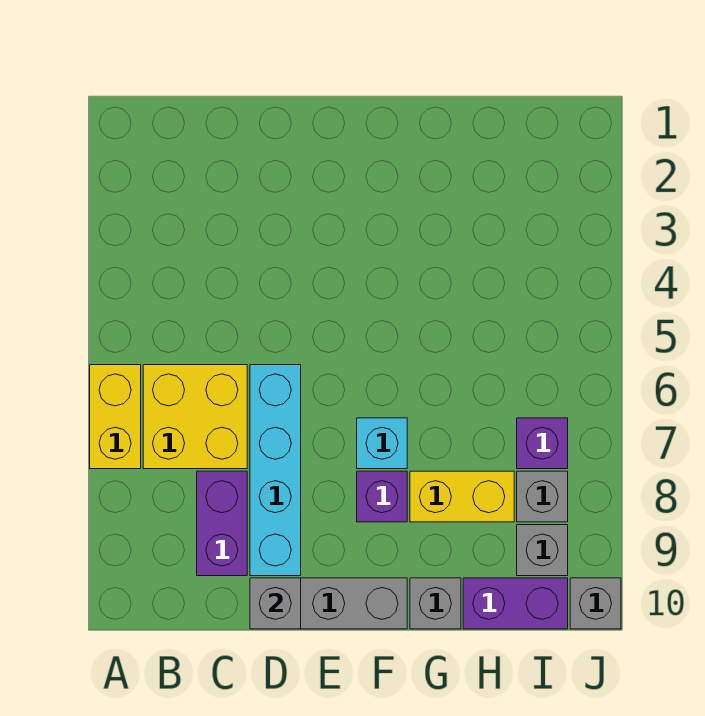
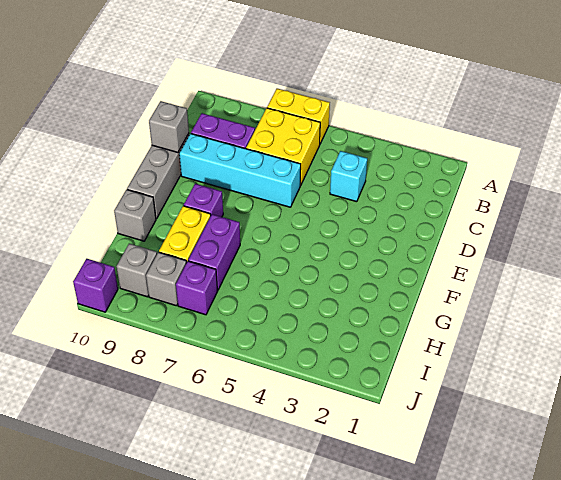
cyan brick F7 level 1 -> cyan brick C4 level 1
purple brick H10:I10 level 1 -> purple brick G7:H7 level 1
grey brick J10 level 1 -> purple brick J10 level 1

